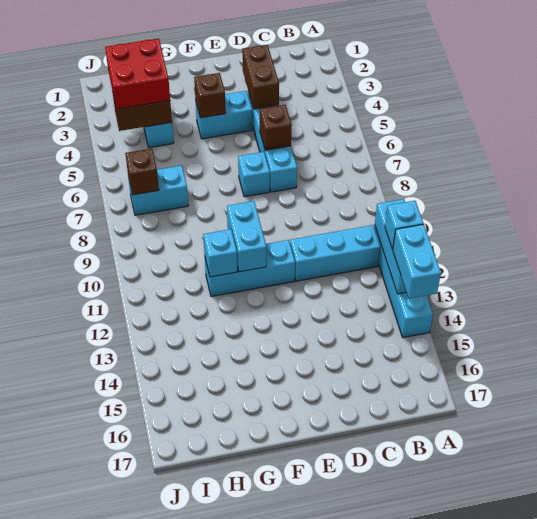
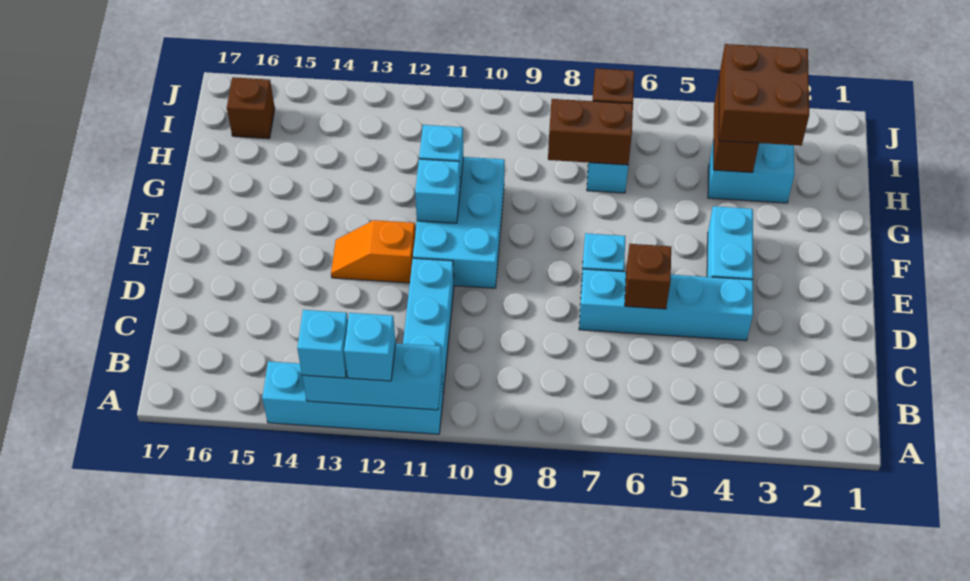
cyan brick A13:A14 level 3 -> cyan brick A13 level 3
brown brick D3:D4 level 2 -> brown brick H7:H8 level 2
cyan brick E11:G11 level 1 -> cyan brick E10:G11 level 1
none -> orange slope E12:E13 level 1 top 12
brown brick F4 level 2 -> brown brick I16 level 1
cyan brick F10:F11 level 2 -> cyan brick F11 level 2
red brick H3:I4 level 3 -> brown brick H3:I4 level 3

